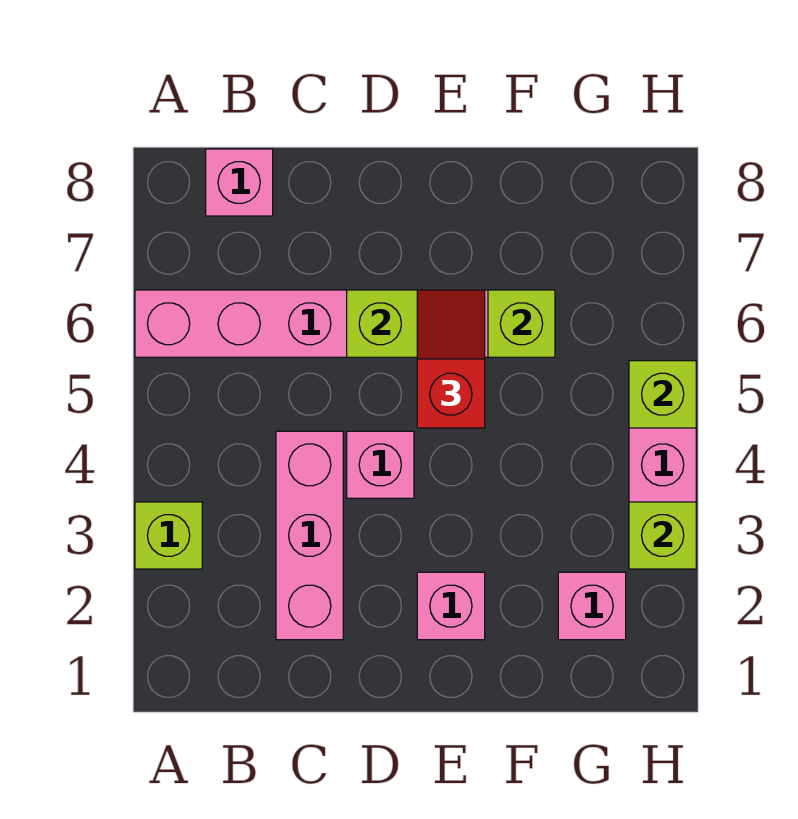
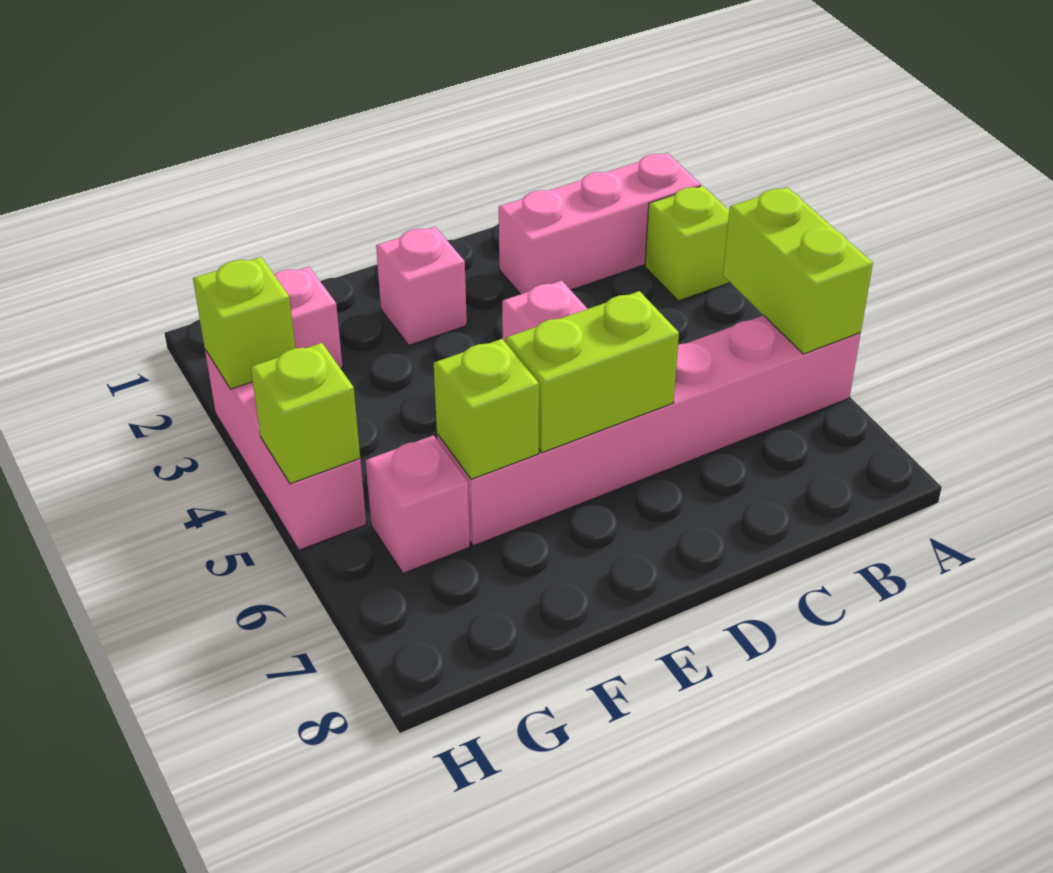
none -> lime brick A5:A6 level 2
pink brick B8 level 1 -> pink brick G6 level 1
pink brick C2:C4 level 1 -> pink brick A2:C2 level 1
red slope E5:E6 level 3 top 5 -> none

